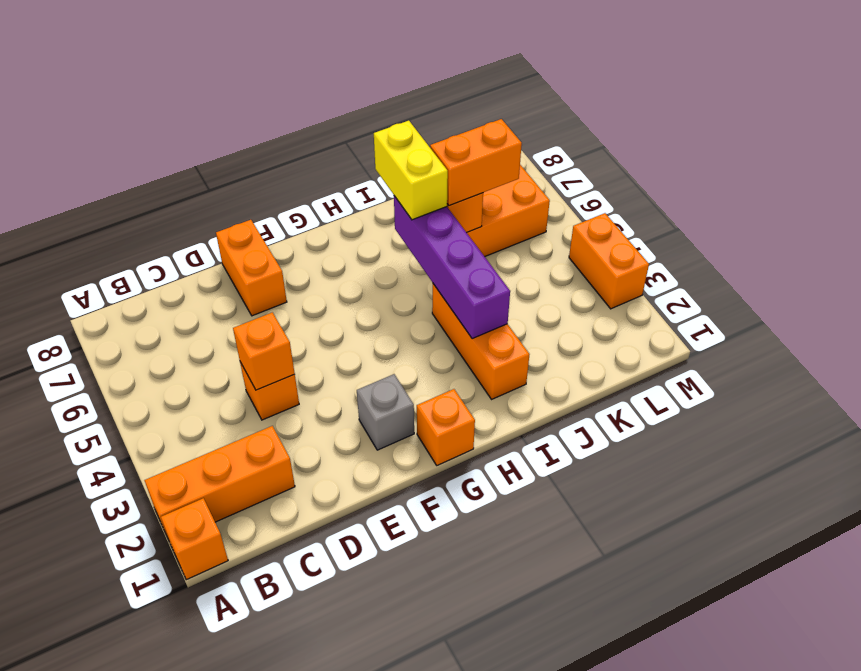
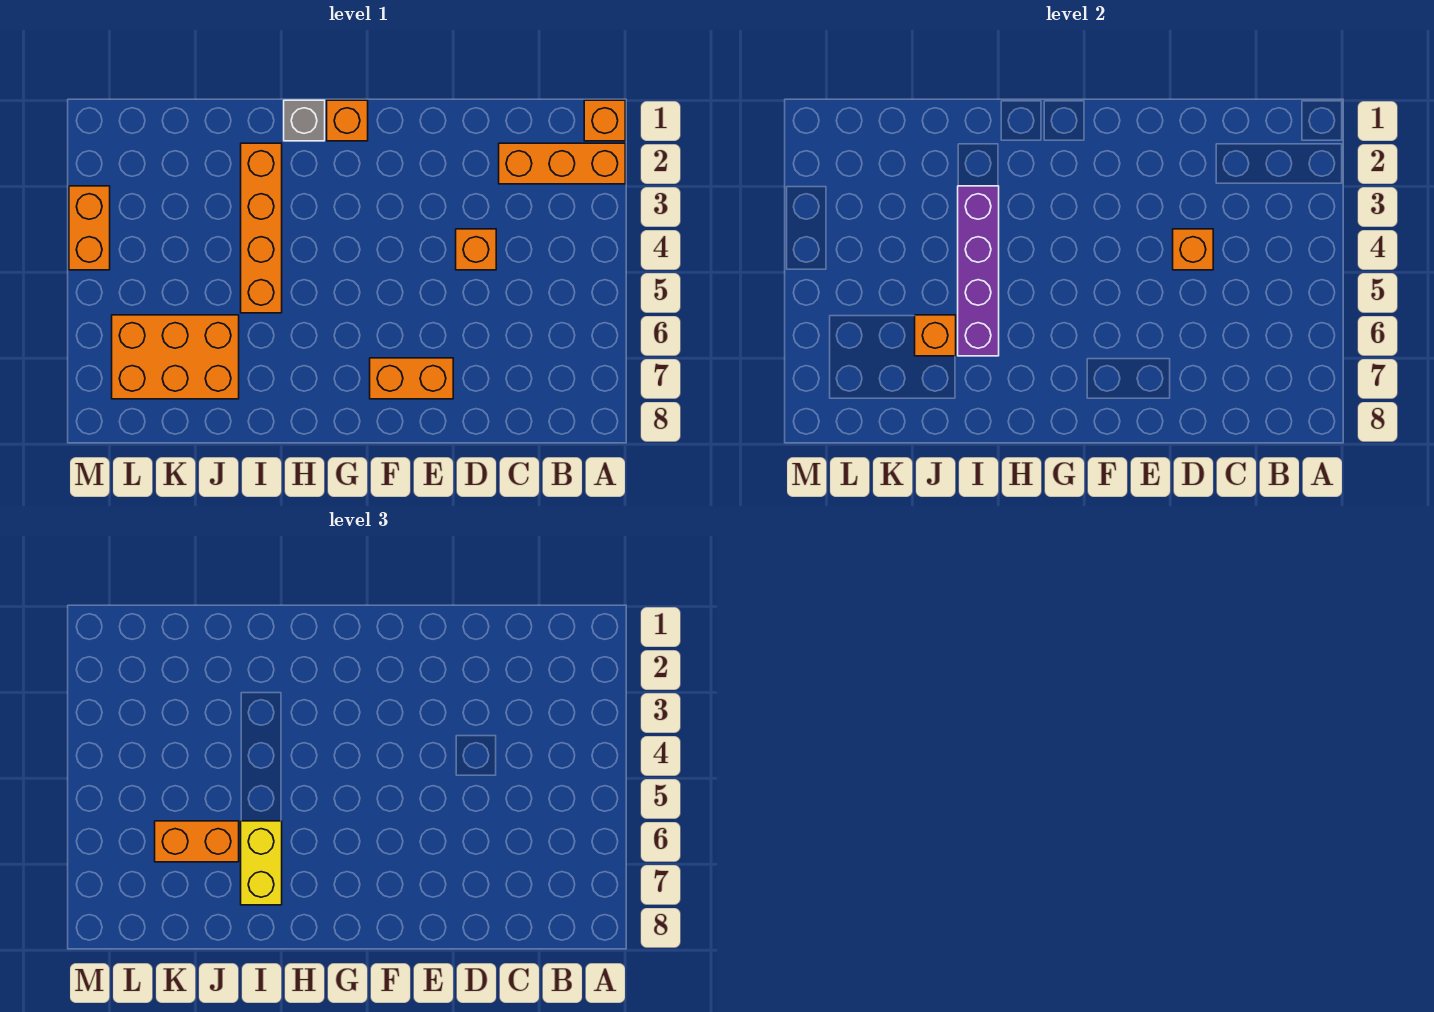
orange brick E7:E8 level 1 -> orange brick E7:F7 level 1
grey brick F2 level 1 -> grey brick H1 level 1
orange brick I2:I4 level 1 -> orange brick I2:I5 level 1

